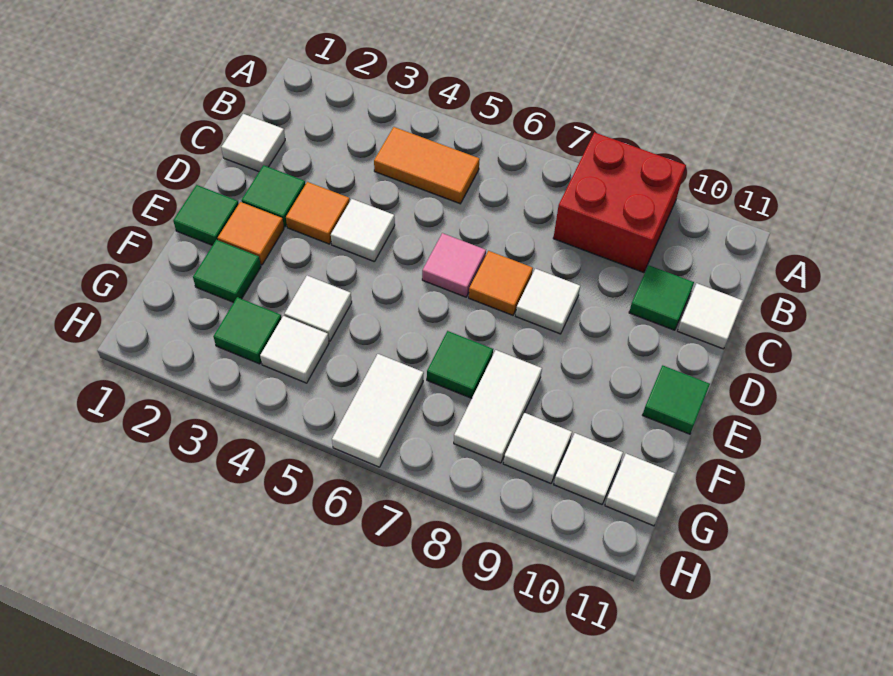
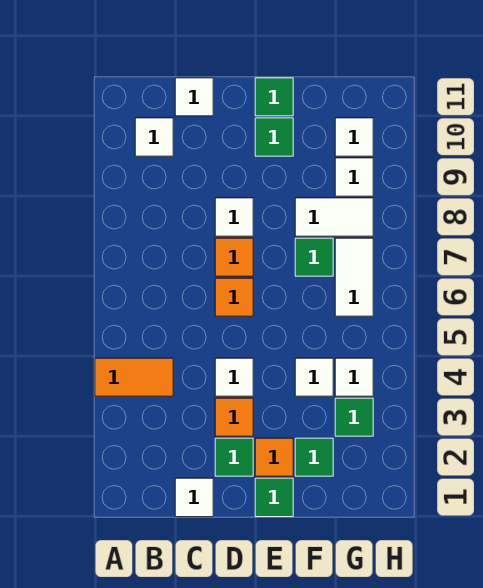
red brick A8:B9 level 1 -> none
orange tile B4:B5 level 1 -> orange tile A4:B4 level 1
green tile C10 level 1 -> green tile E10 level 1
pink tile D6 level 1 -> orange tile D6 level 1
white tile G6:H6 level 1 -> white tile G6:G7 level 1
white tile G11 level 1 -> white tile B10 level 1

